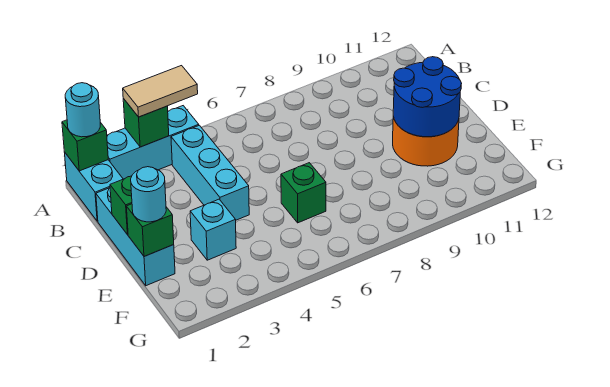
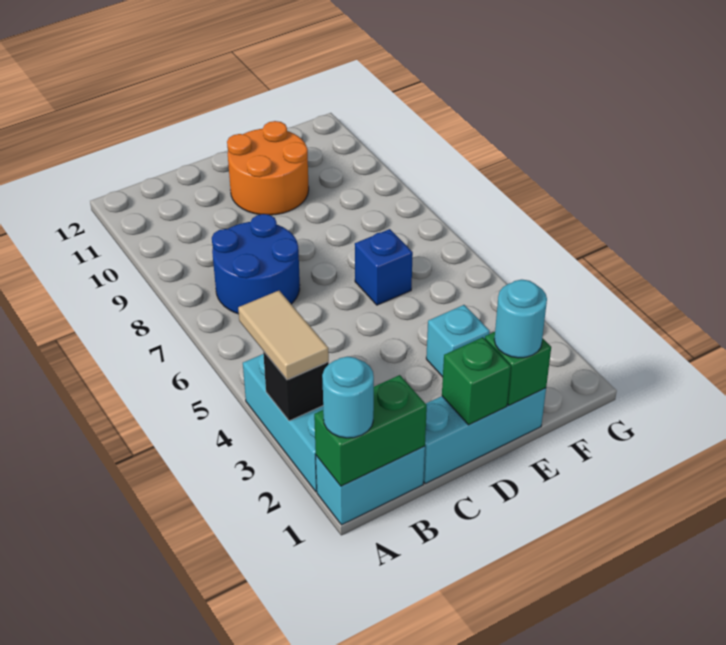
green brick A1 level 2 -> green brick A1:B1 level 2
green brick A3 level 2 -> black brick A3 level 2
cyan brick B4:D4 level 1 -> none
blue round brick D10:E11 level 2 -> blue round brick B7:C8 level 1
green brick E6 level 1 -> blue brick E6 level 1

